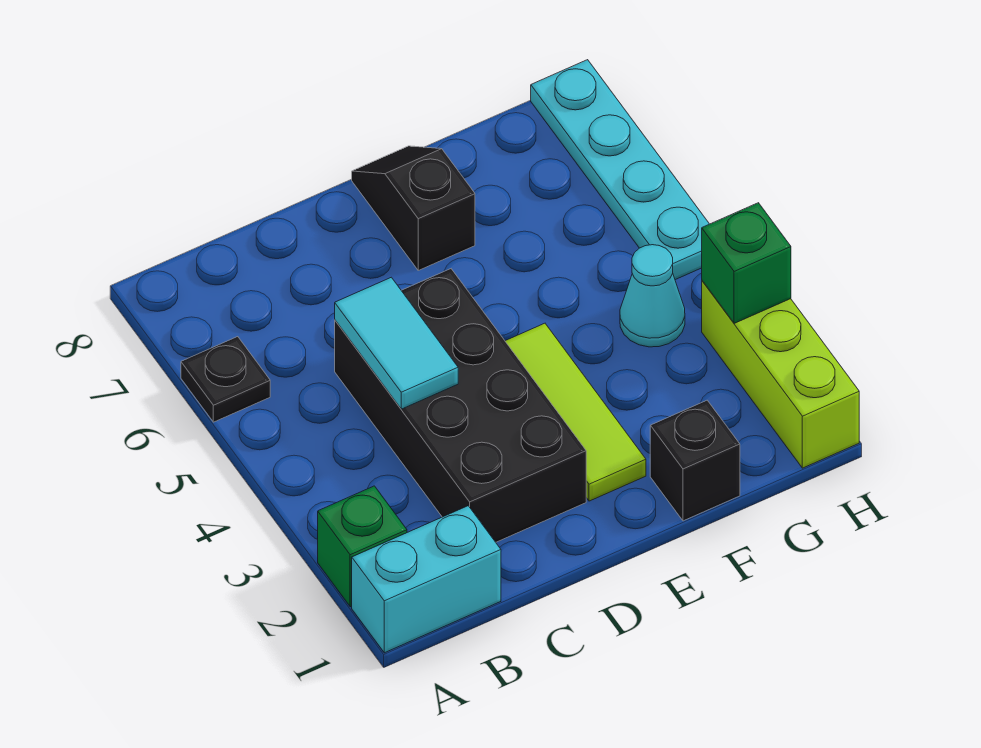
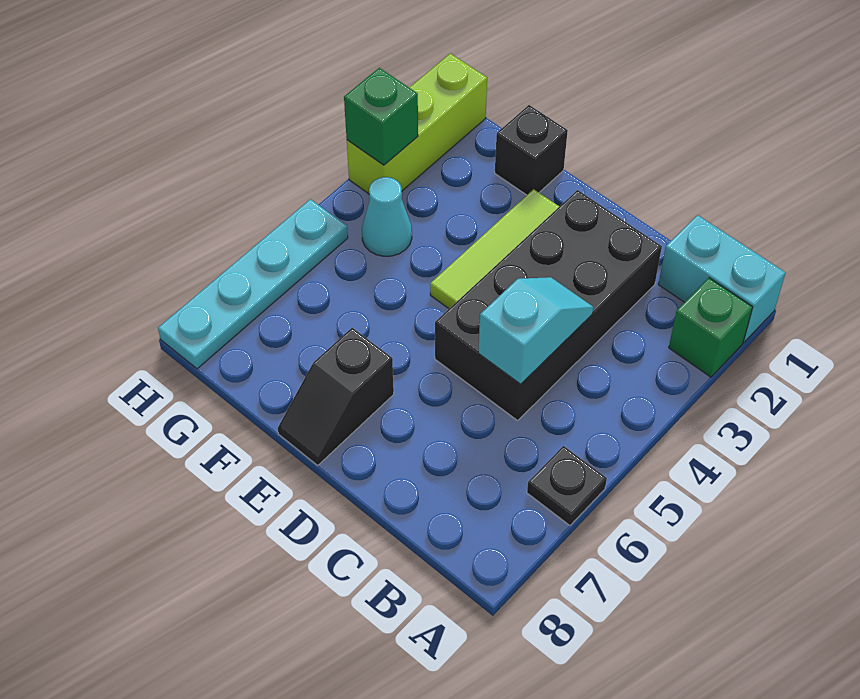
cyan tile C4:C5 level 2 -> cyan slope C4:C5 level 2 top 5

